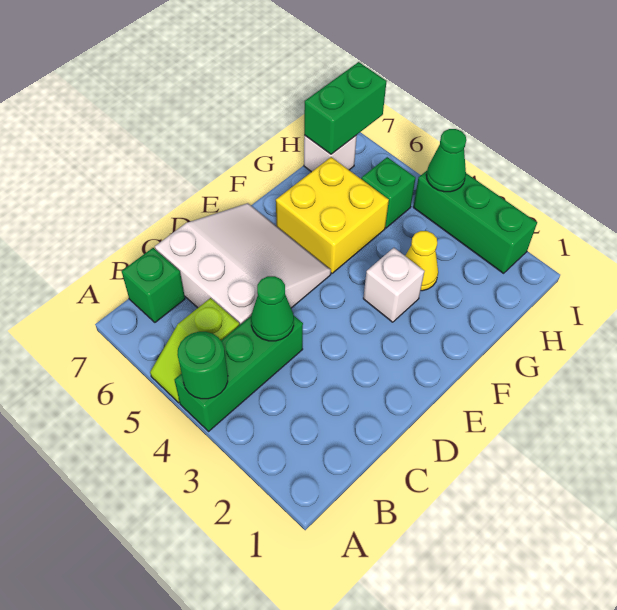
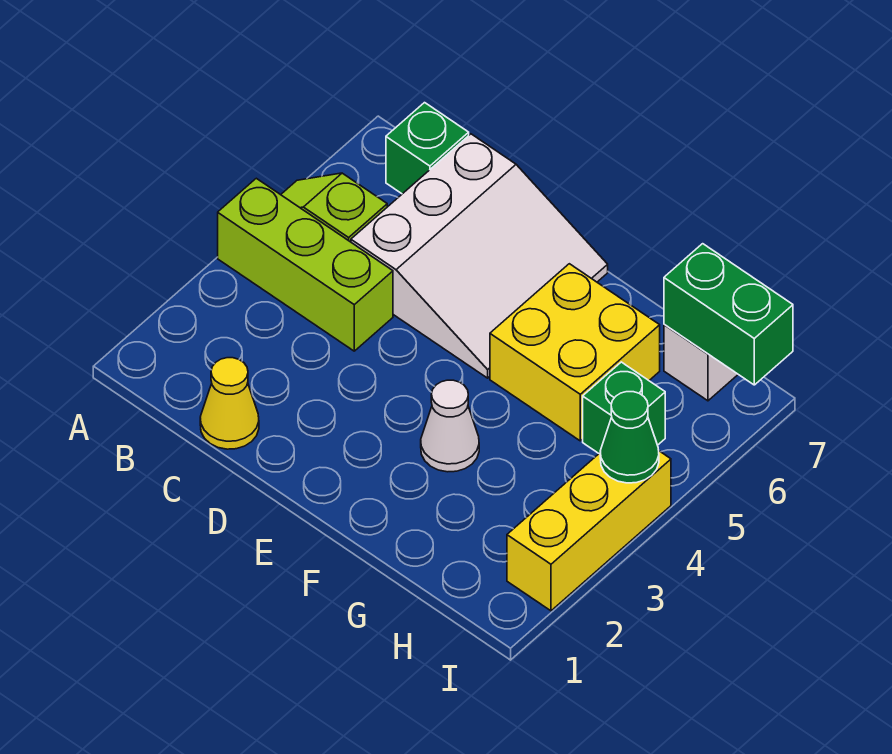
green brick A4:C4 level 1 -> lime brick A4:C4 level 1
green round brick A4 level 2 -> none
green cone C4 level 2 -> none
white brick F3 level 1 -> white cone F3 level 1
yellow cone G3 level 1 -> yellow cone C1 level 1
green brick I2:I4 level 1 -> yellow brick I2:I4 level 1

